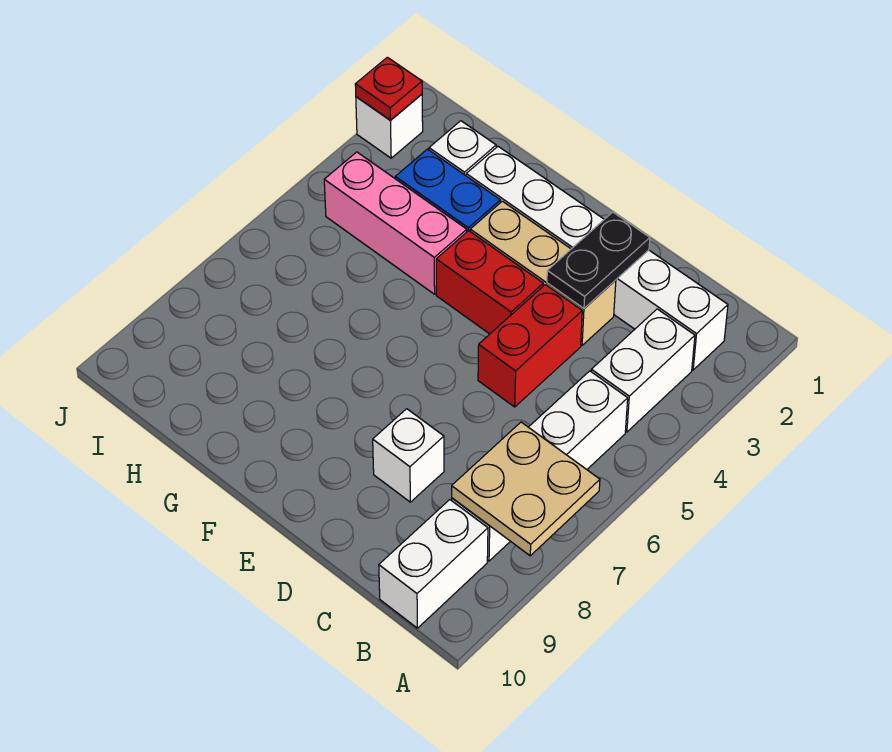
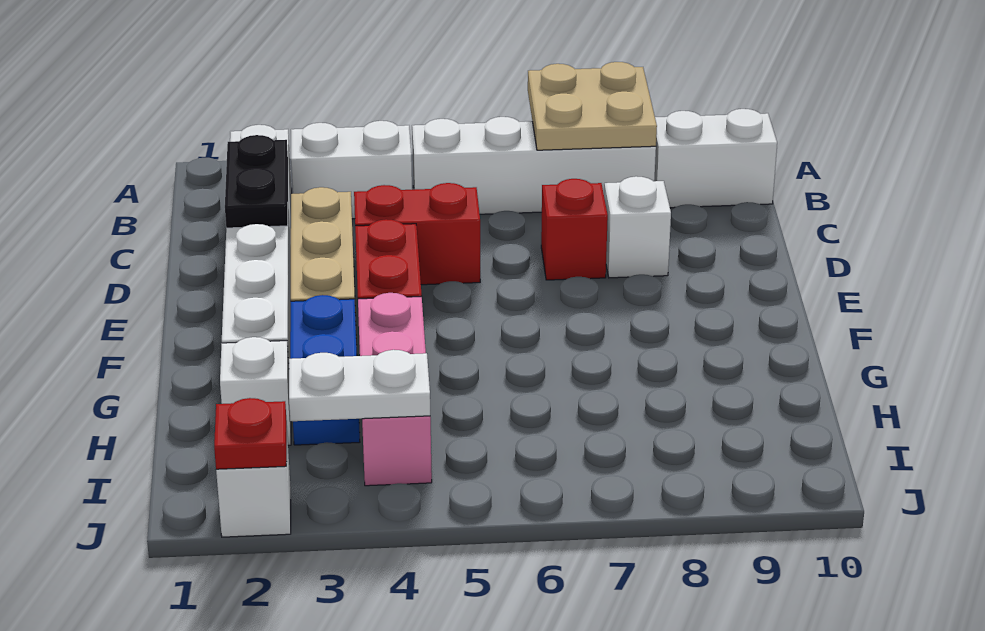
black plate D2:D3 level 2 -> black plate C2:D2 level 2
none -> red brick D7 level 1
none -> white plate I3:I4 level 2

